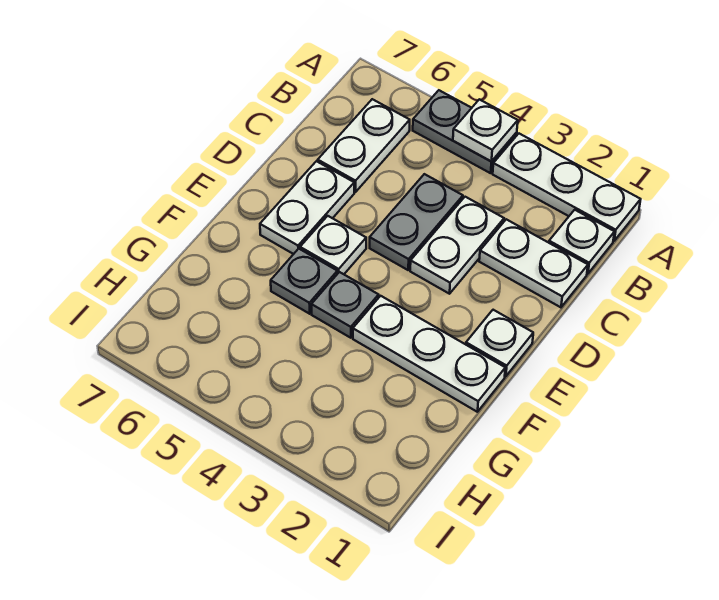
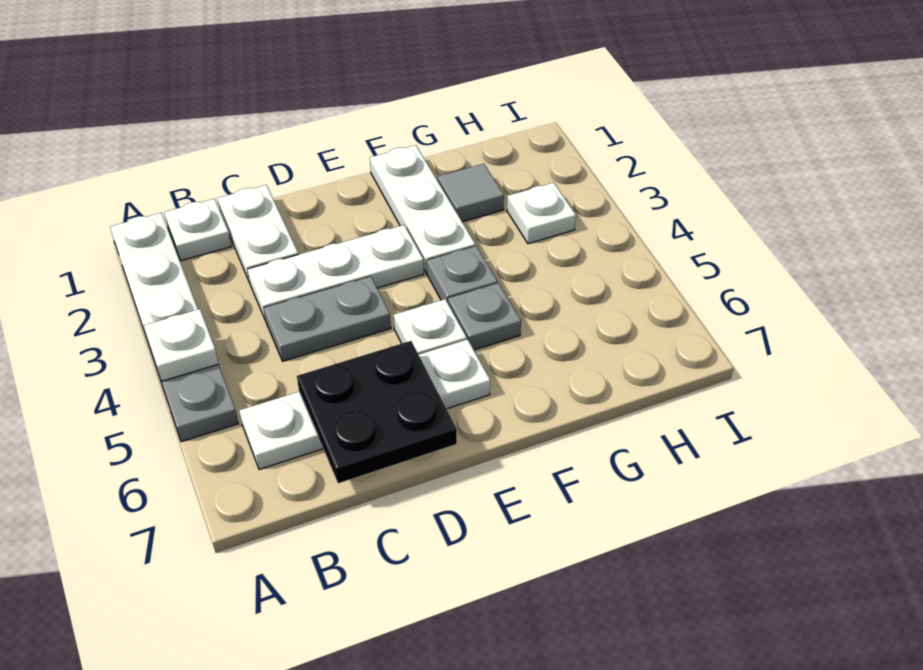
white plate C3:D3 level 1 -> white plate C3:E3 level 1
none -> black plate C6:D7 level 2
white plate E1 level 1 -> white plate H3 level 1
none -> grey tile G2 level 1

